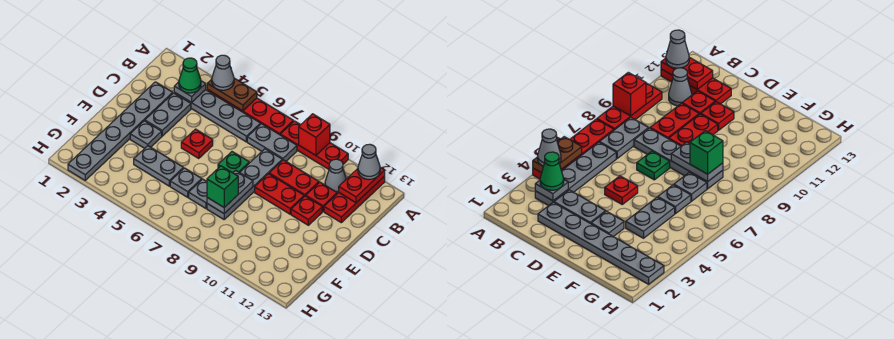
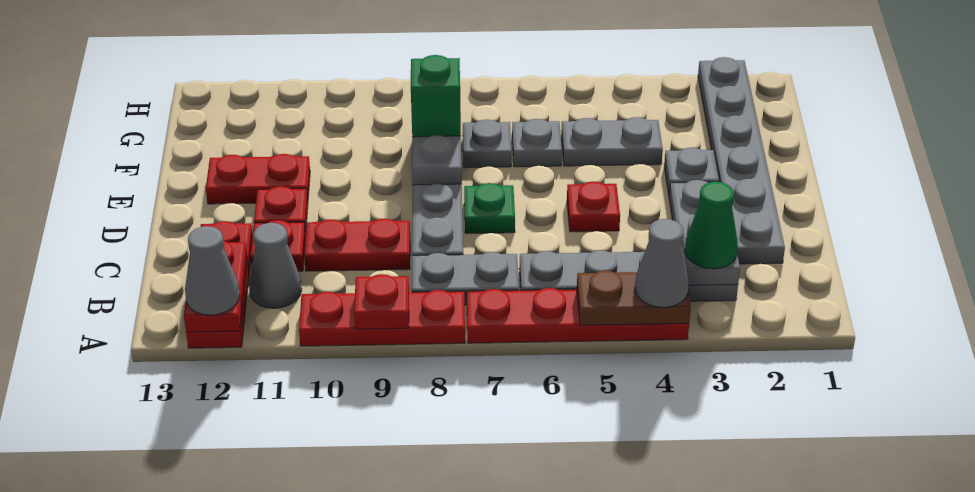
red brick A9 level 2 -> red plate A9 level 2
red plate D9:D10 level 1 -> red plate E11:E12 level 1

